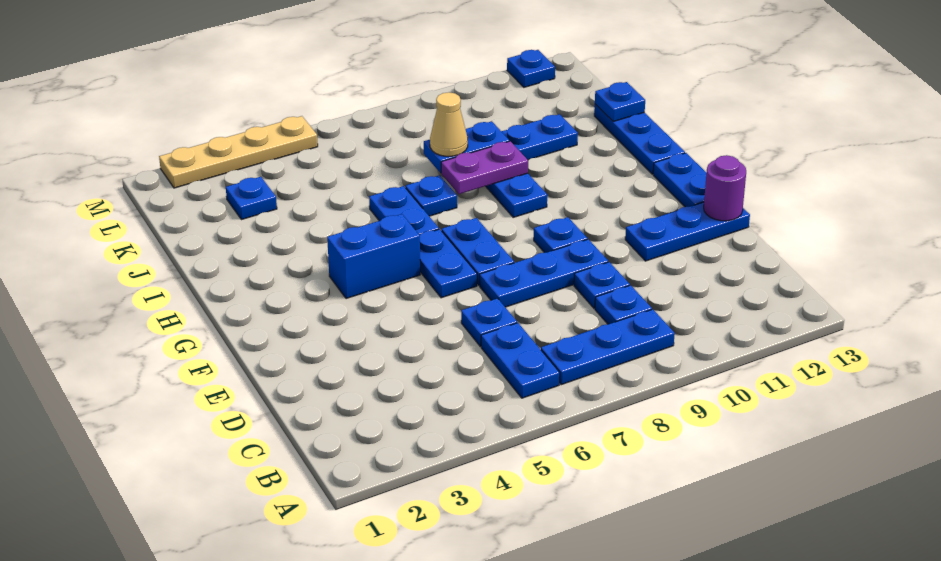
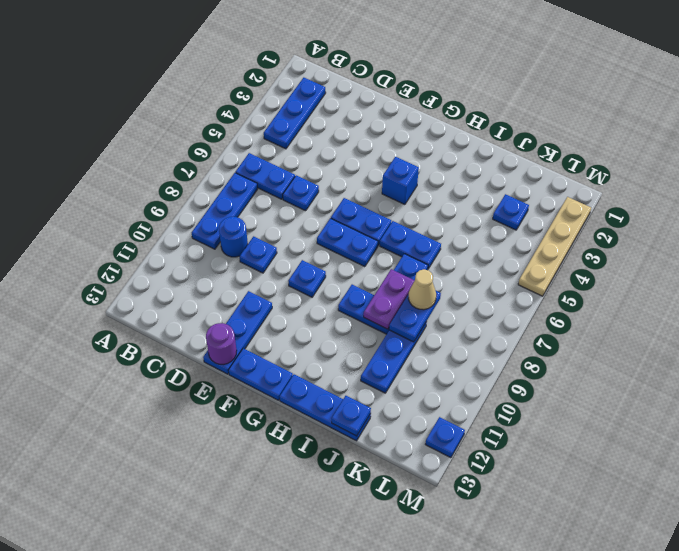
blue plate C9 level 1 -> blue round brick C9 level 1
blue plate E7:E9 level 1 -> blue plate B2:B4 level 1
blue brick G4:G5 level 1 -> blue brick G4 level 1

